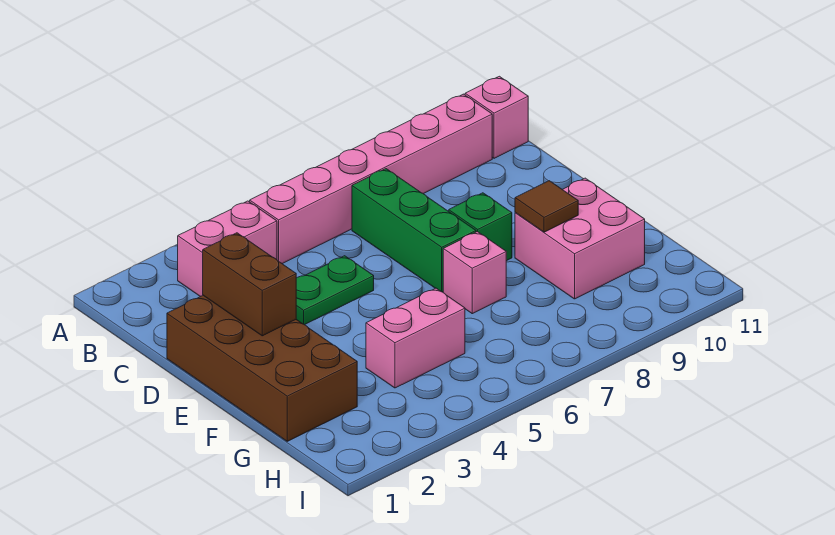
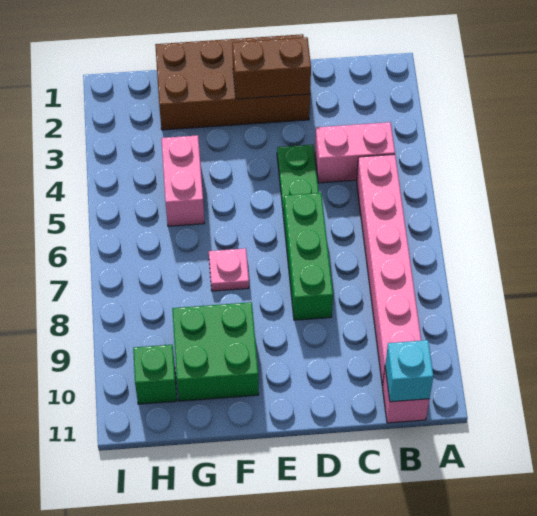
pink brick B3:B4 level 1 -> pink brick B4:C4 level 1
none -> cyan brick B11 level 2
green brick C7:E7 level 1 -> green brick D6:D8 level 1
green brick E8 level 1 -> green brick H10 level 1
pink brick F7 level 1 -> pink plate F7 level 1
pink brick F9:G10 level 1 -> green brick F9:G10 level 1
brown tile F9 level 2 -> none

